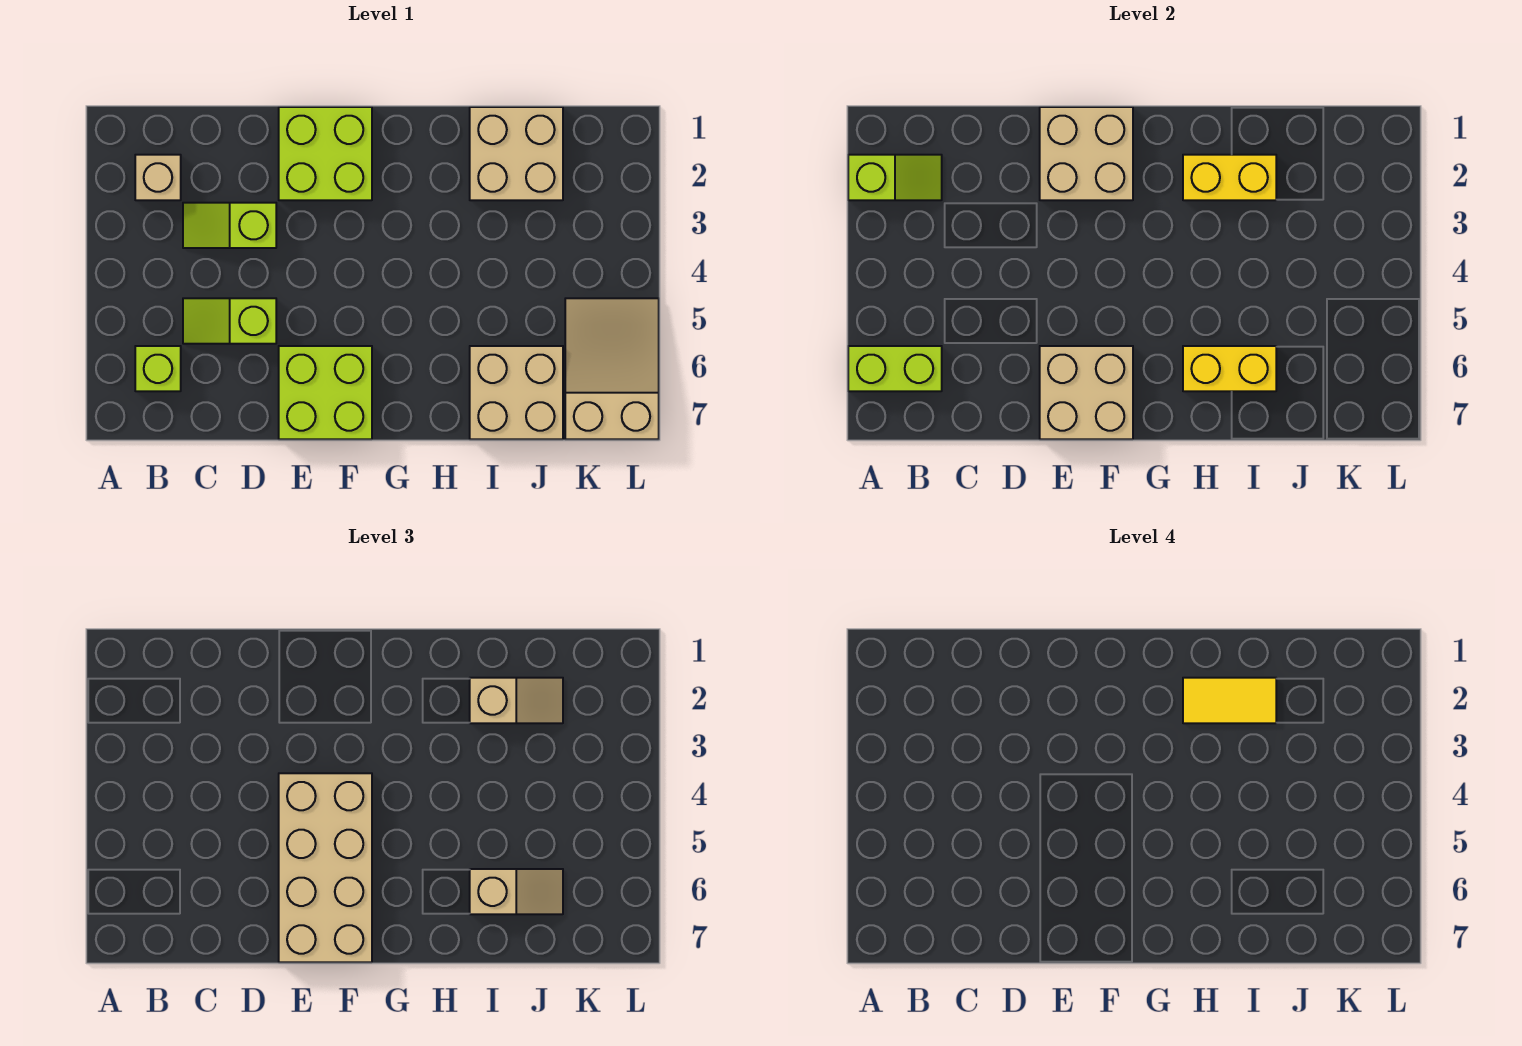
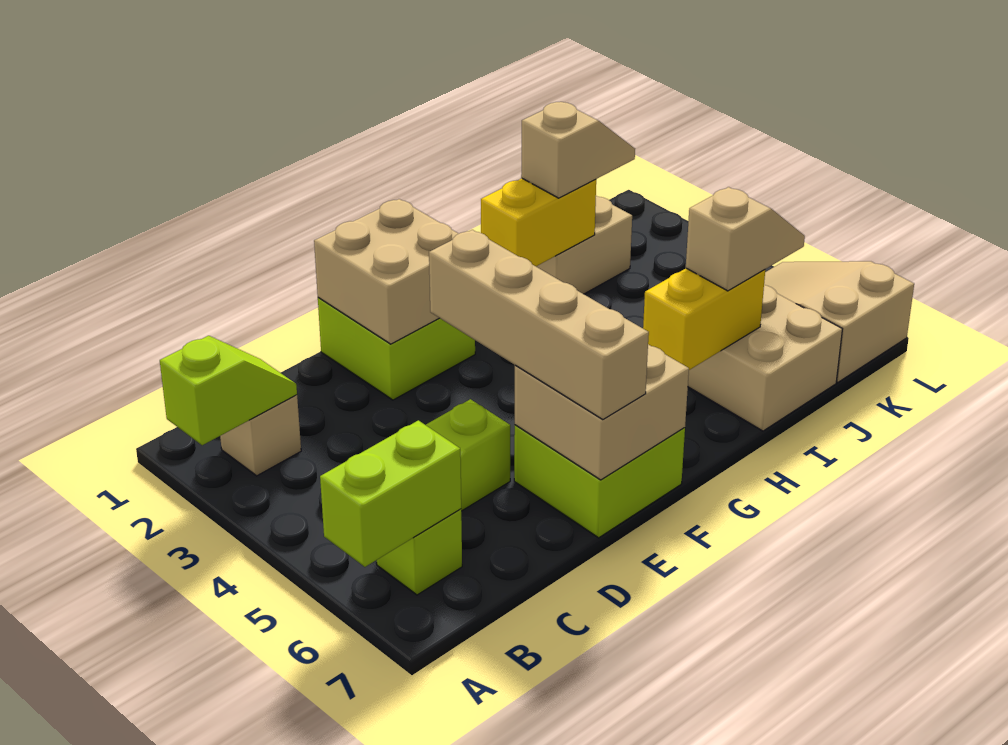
lime slope C3:D3 level 1 top D -> none
tan brick E4:F7 level 3 -> tan brick E4:E7 level 3
yellow tile H2:I2 level 4 -> none

